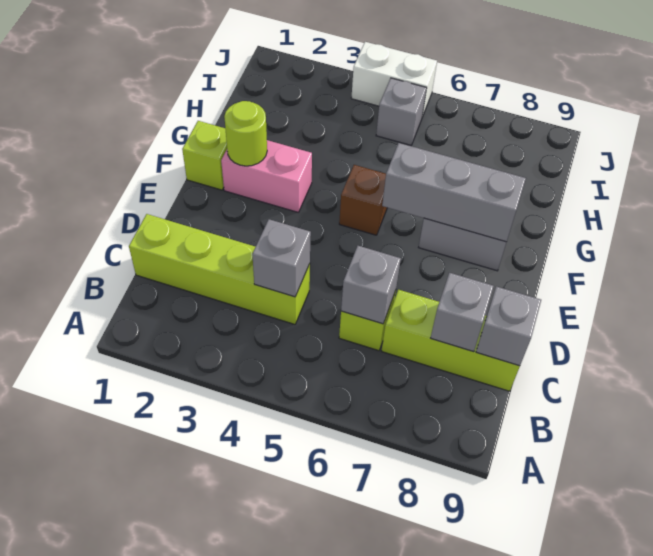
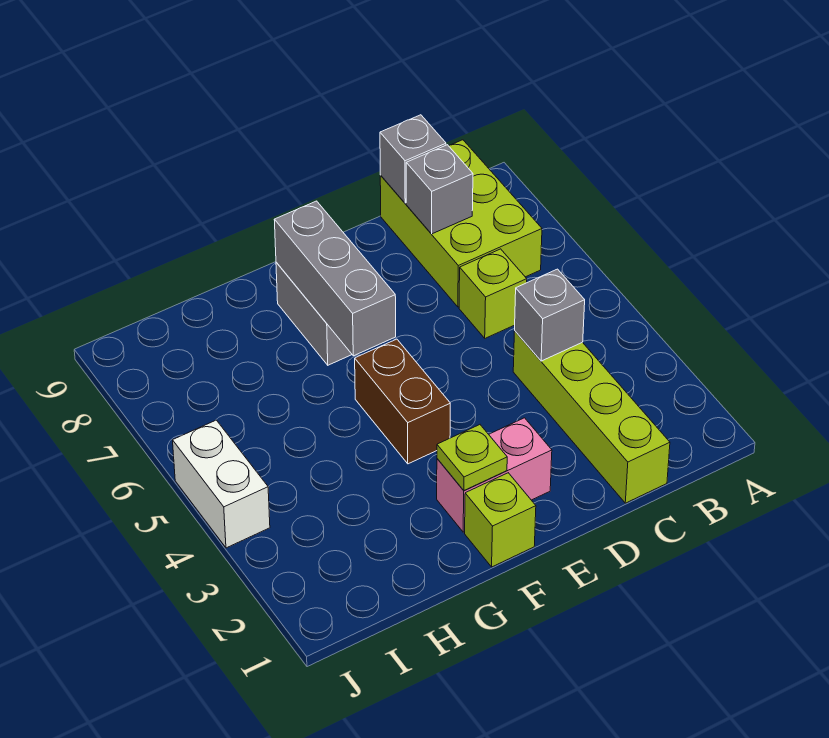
grey brick C6 level 2 -> none
lime brick C7:C9 level 1 -> lime brick B7:C9 level 1
pink brick F2:F3 level 1 -> pink brick E2:F2 level 1
lime round brick F2 level 2 -> lime plate F2 level 2
brown brick F5 level 1 -> brown brick F4:F5 level 1
grey brick I5 level 1 -> none

